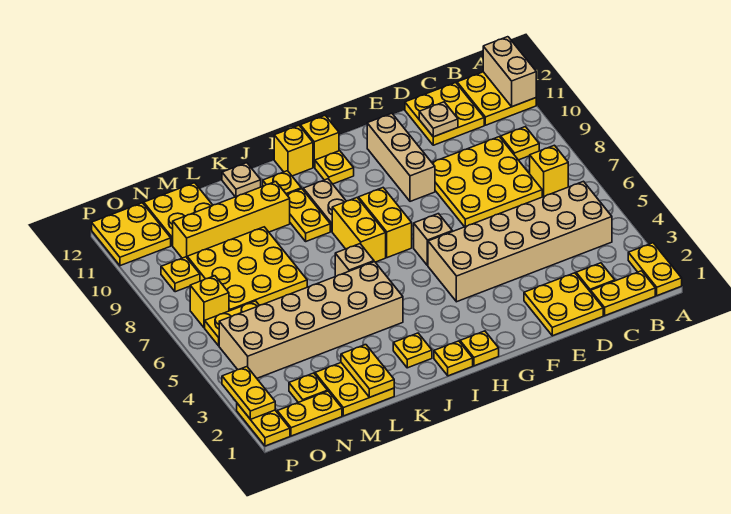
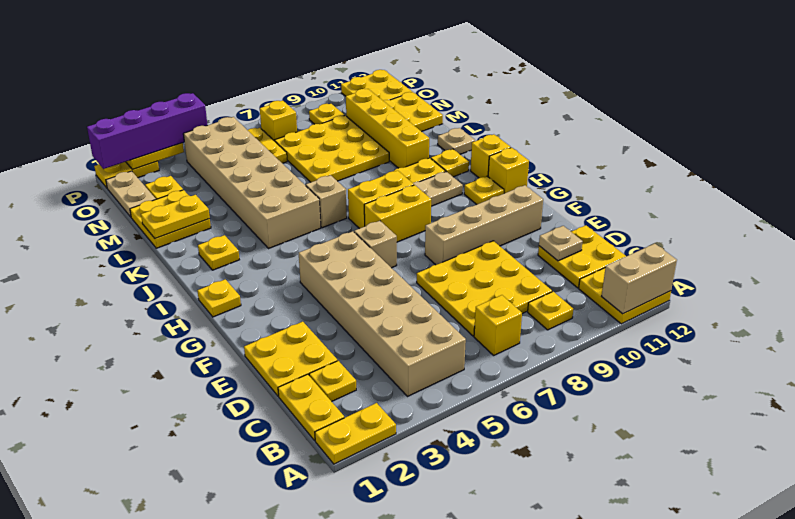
tan brick F9:F11 level 1 -> tan brick F8:F11 level 1
yellow plate I1 level 1 -> none
yellow plate N1:O1 level 1 -> tan plate N1:O1 level 1
none -> purple brick P1:P4 level 3

